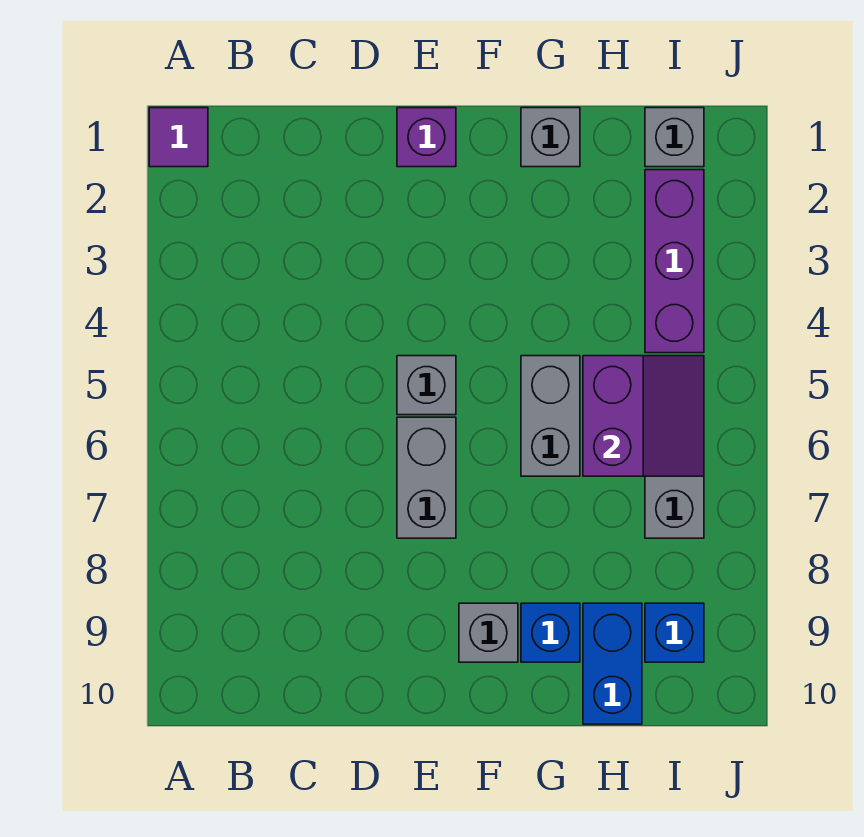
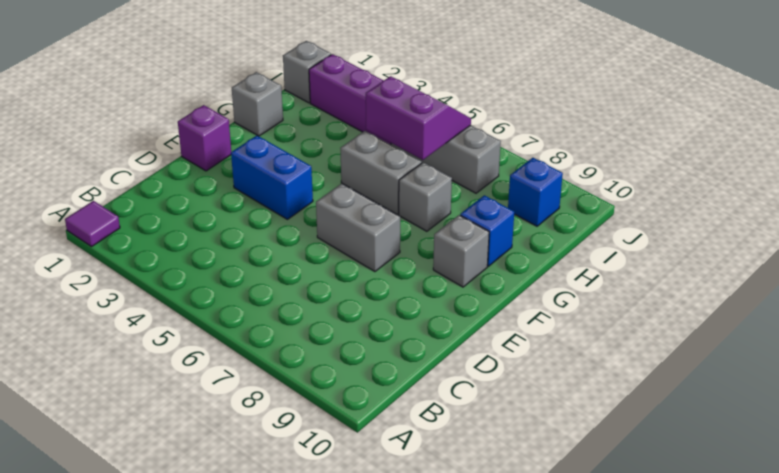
grey brick E5 level 1 -> grey brick G7 level 1
blue brick H9:H10 level 1 -> blue brick E3:E4 level 1

